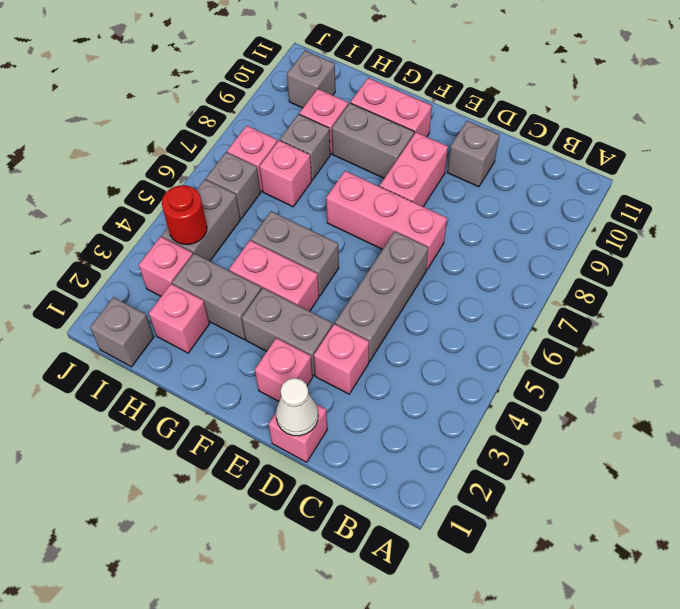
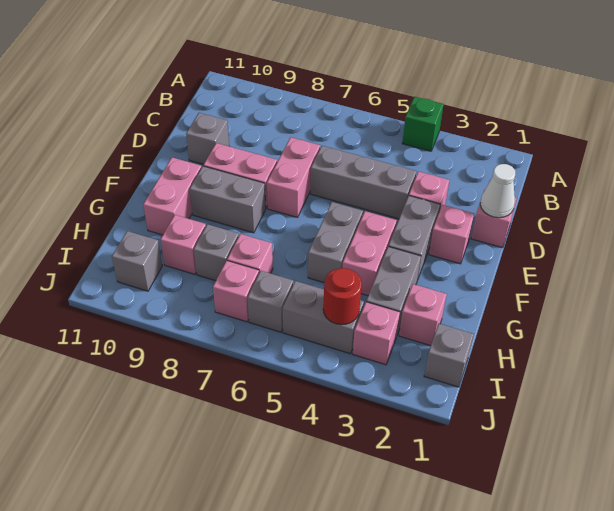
none -> green brick A4 level 1
pink brick D7:F7 level 1 -> pink brick D7:E7 level 1
grey brick F9:G9 level 1 -> grey brick F8:F9 level 1

